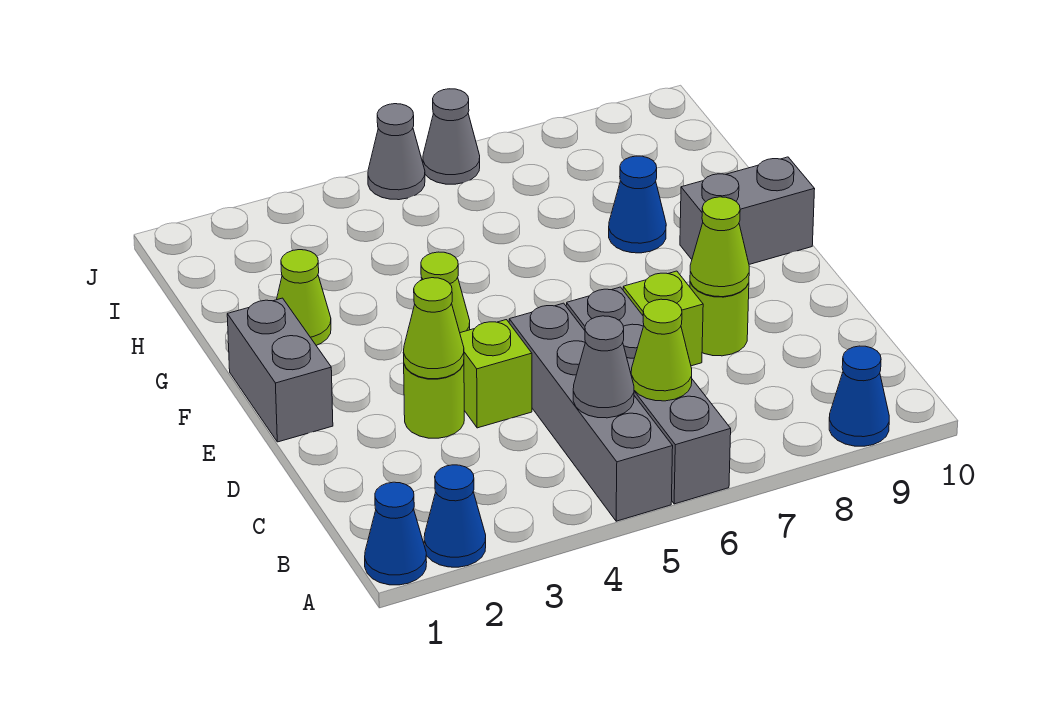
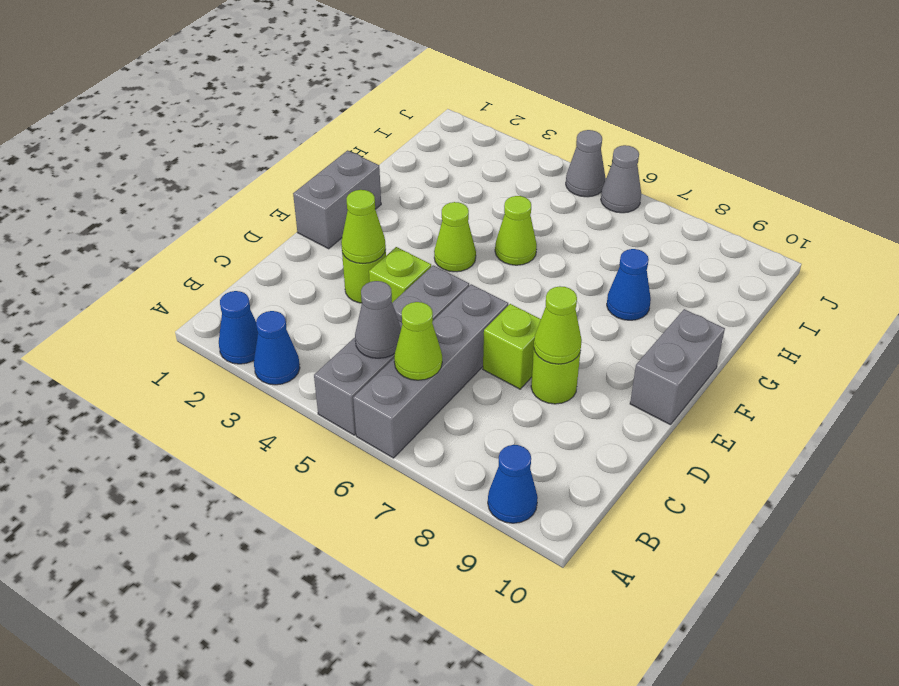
blue cone A1 level 1 -> blue cone A3 level 1
grey brick F9:F10 level 1 -> grey brick E10:F10 level 1
lime cone G2 level 1 -> lime cone G5 level 1

